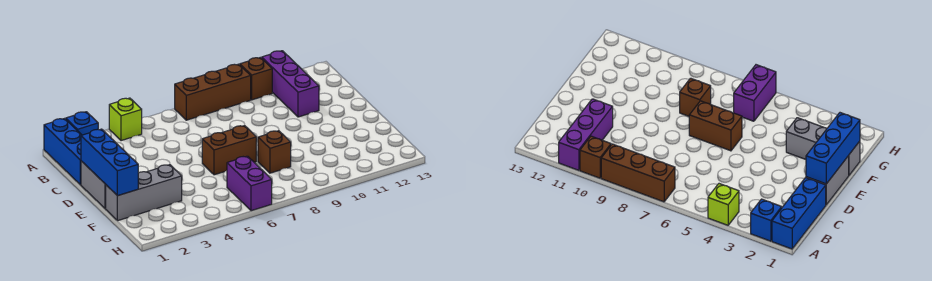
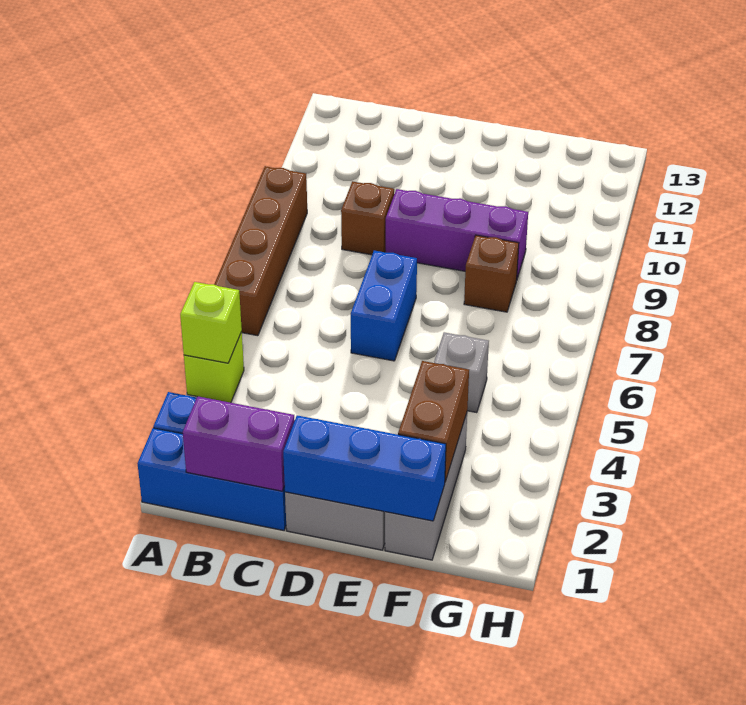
none -> lime brick A4 level 2
brown brick A7:A9 level 1 -> brown brick A6:A9 level 1
brown brick A10 level 1 -> brown brick C9 level 1
purple brick A11:C11 level 1 -> purple brick D9:F9 level 1
none -> blue brick D6:D7 level 1
brown brick E6:E7 level 1 -> brown brick F2:F3 level 2
none -> grey brick F5 level 1
purple brick G6:H6 level 1 -> purple brick B1:C1 level 2

